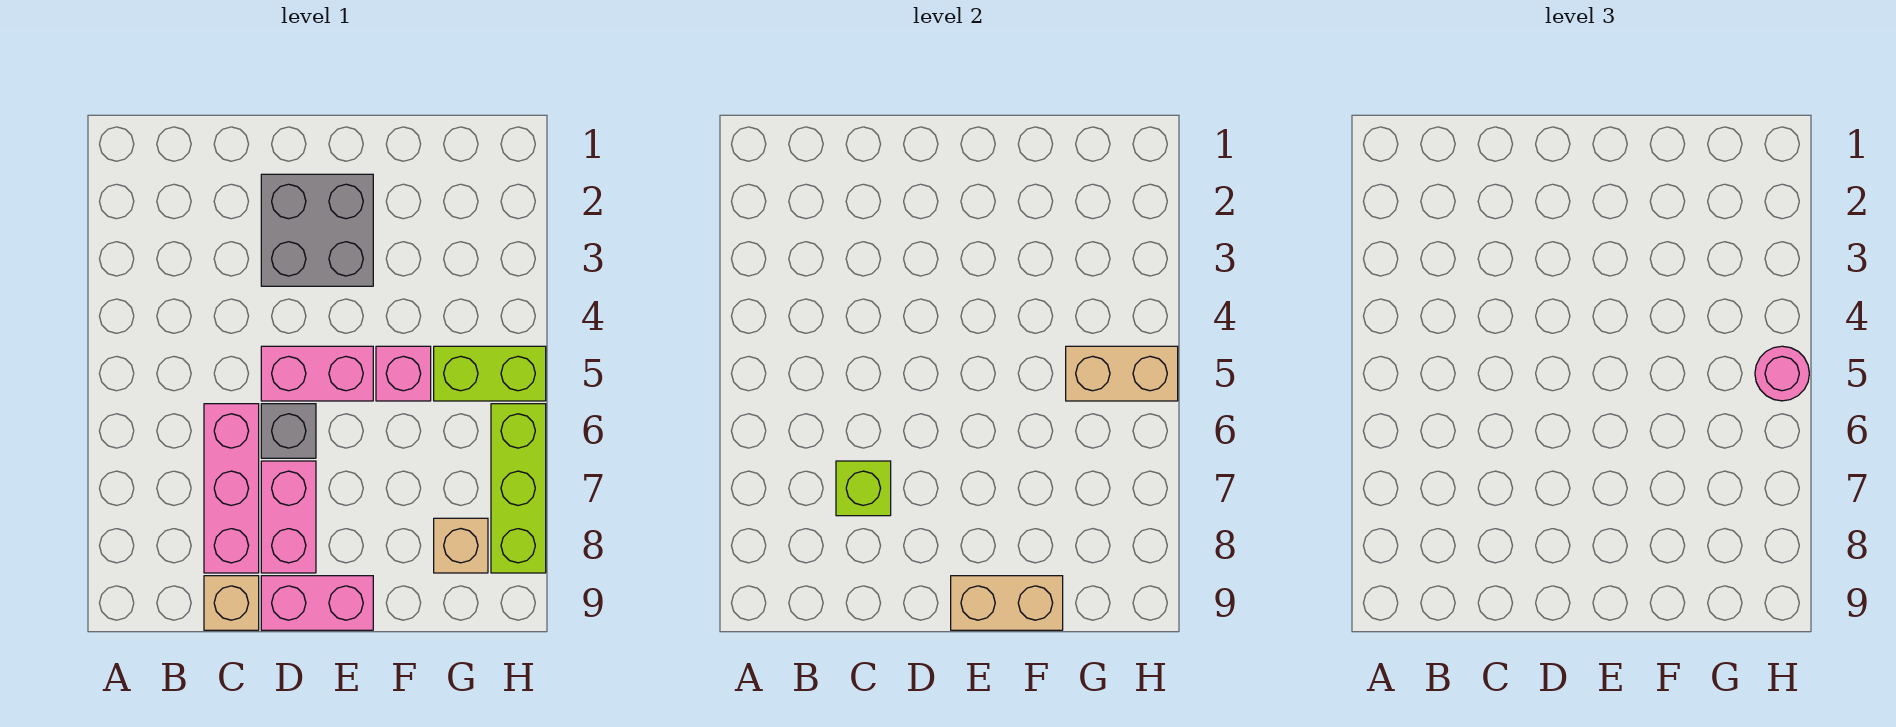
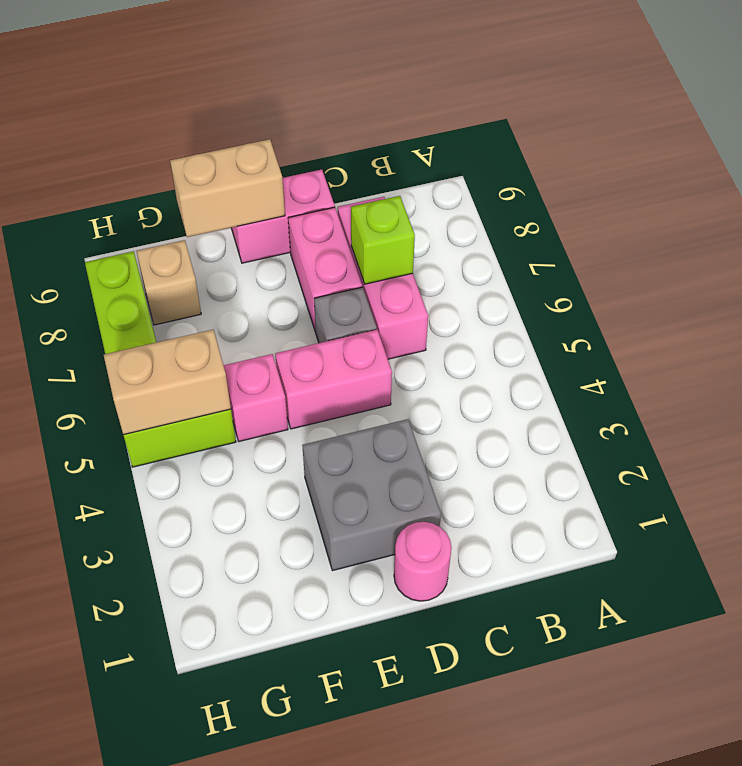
tan brick C9 level 1 -> none
pink round brick H5 level 3 -> pink round brick D1 level 1

